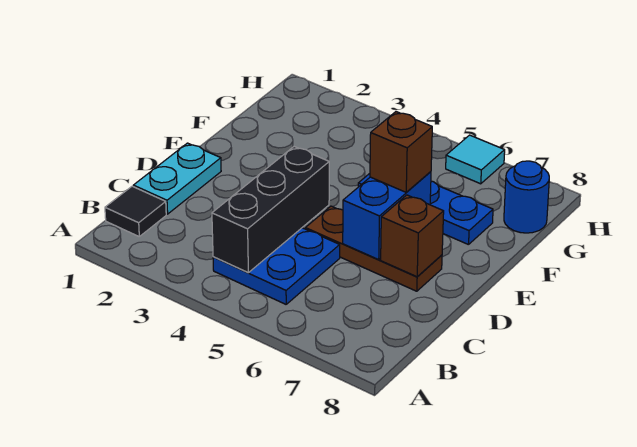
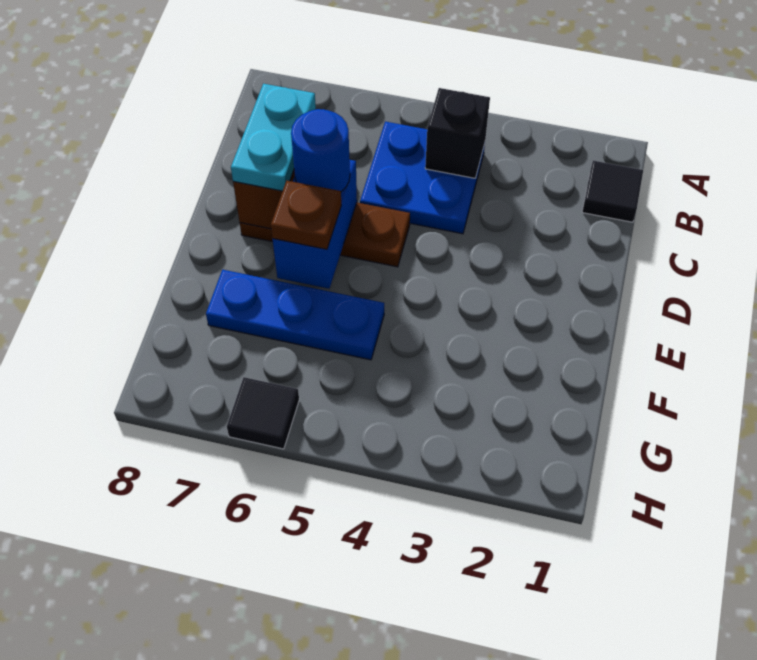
black brick B4:D4 level 2 -> black brick B4 level 2
cyan plate C1:D1 level 1 -> cyan plate C7:D7 level 3
brown brick E6 level 3 -> brown plate E6 level 3
blue round brick G8 level 1 -> blue round brick D6 level 3
cyan tile H6 level 1 -> black tile H6 level 1

